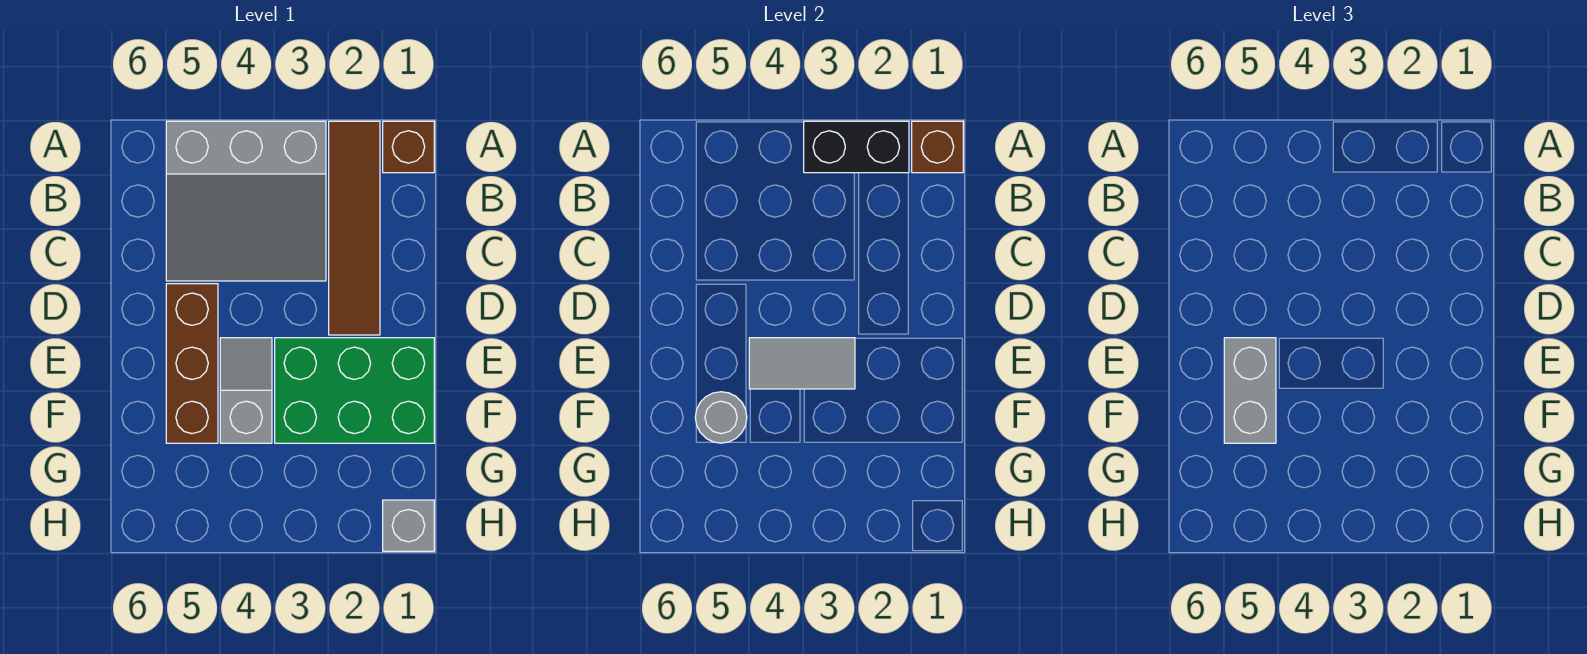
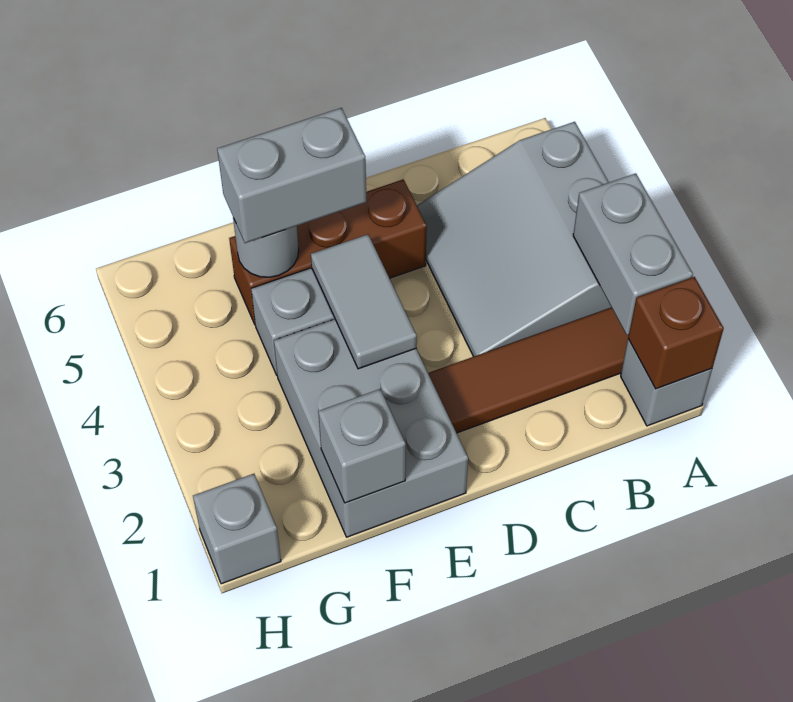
brown brick A1 level 1 -> grey brick A1 level 1
black brick A2:A3 level 2 -> grey brick A2:A3 level 2
green brick E1:F3 level 1 -> grey brick E1:F3 level 1
none -> grey brick F1 level 2

